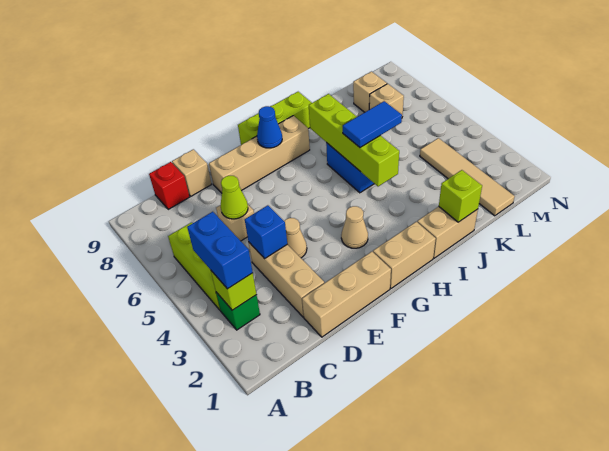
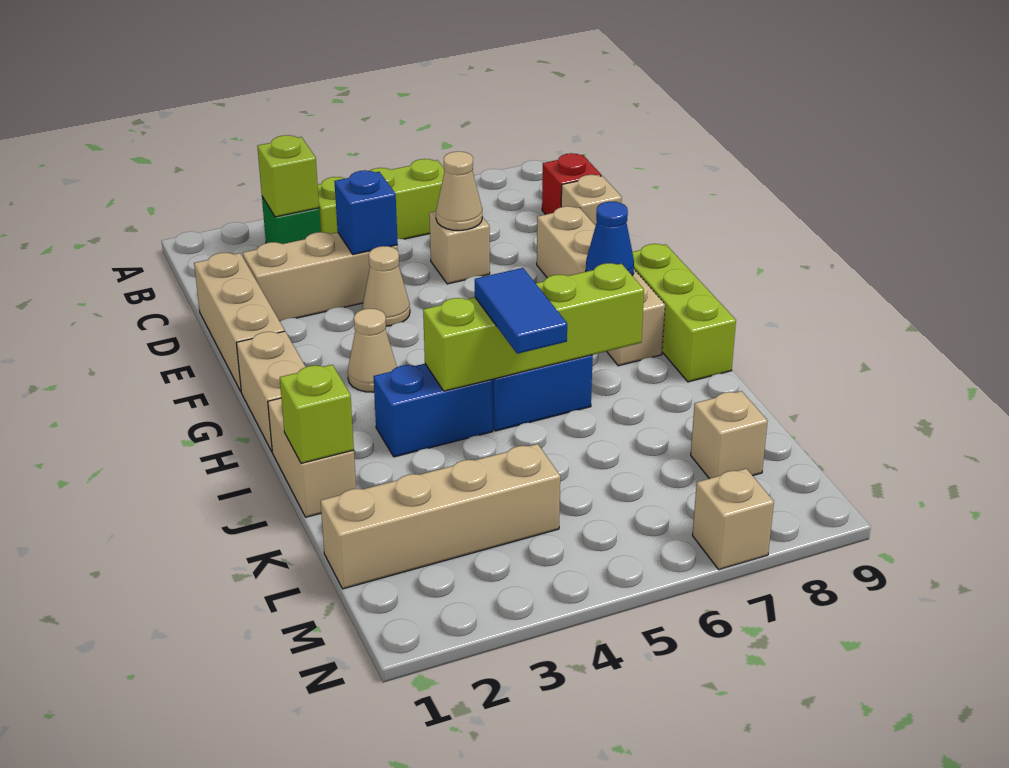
blue brick B3:B4 level 3 -> blue brick I3:I4 level 1
lime cone D6 level 2 -> tan cone D6 level 2
tan tile L1:L4 level 1 -> tan brick L1:L4 level 1
tan brick L7 level 1 -> tan brick N7 level 1

